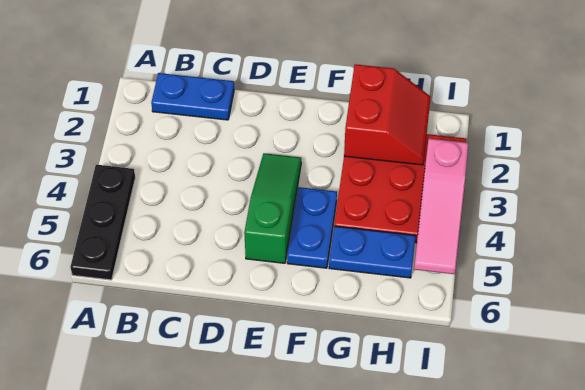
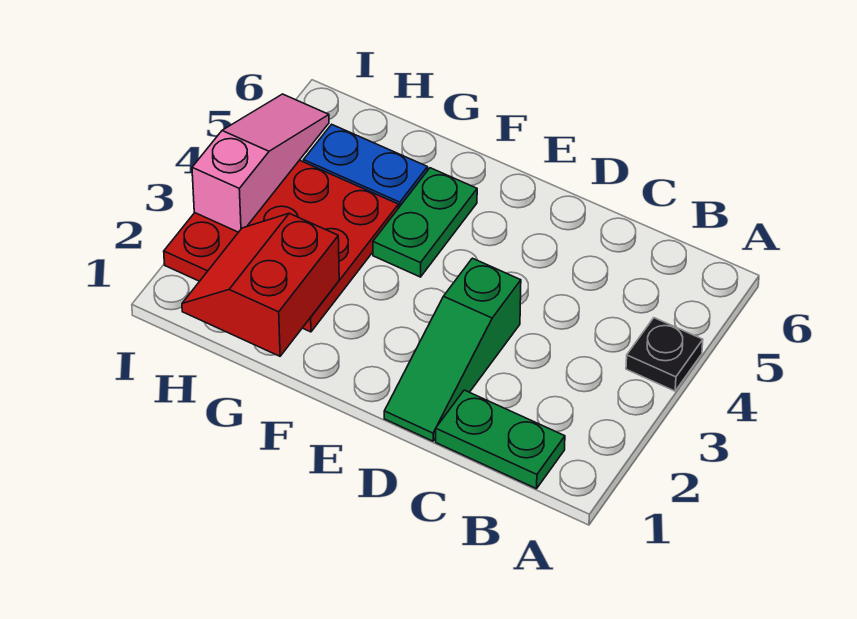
black plate A4:A6 level 1 -> black plate A4 level 1
blue plate B1:C1 level 1 -> green plate B1:C1 level 1
green slope E3:E5 level 1 top 5 -> green slope D1:D3 level 1 top 3
blue plate F4:F5 level 1 -> green plate F4:F5 level 1

